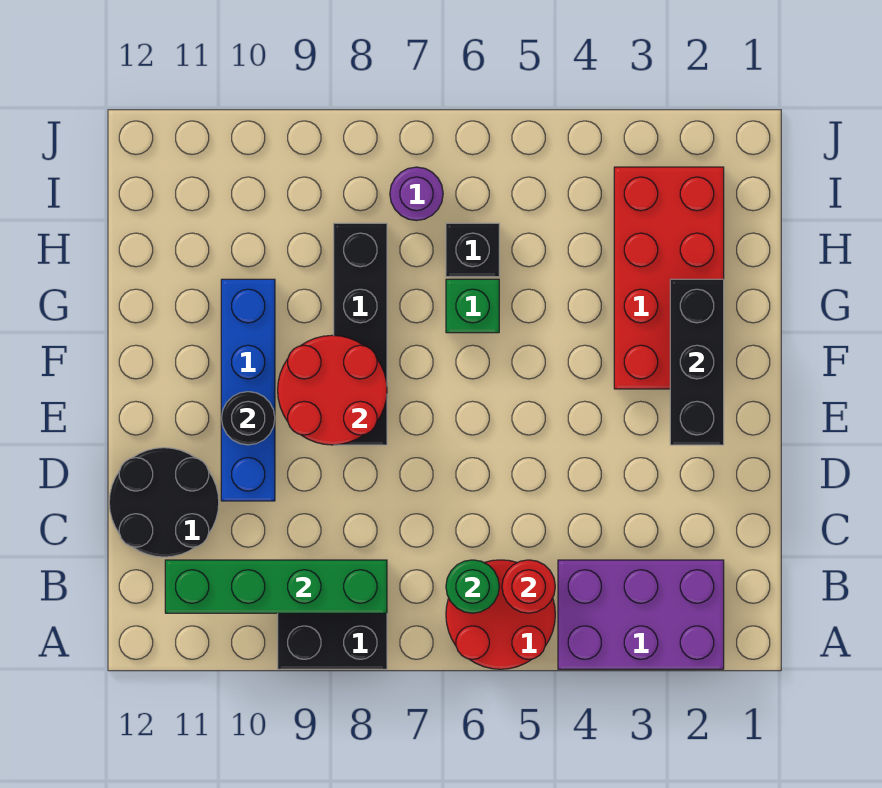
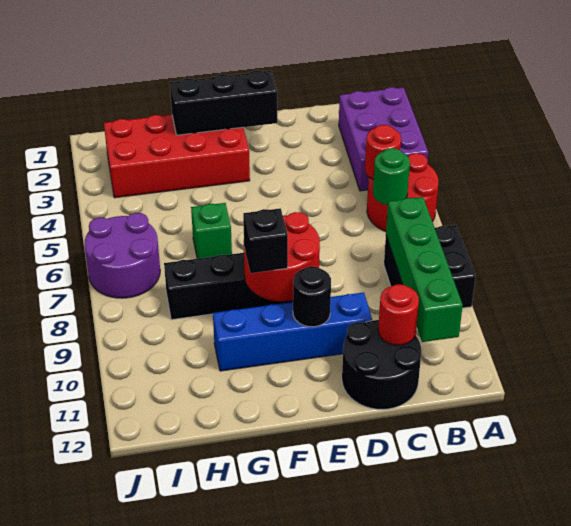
none -> red round brick C11 level 2
black brick H6 level 1 -> black brick F9 level 3
purple round brick I7 level 1 -> purple round brick I6:J7 level 1

